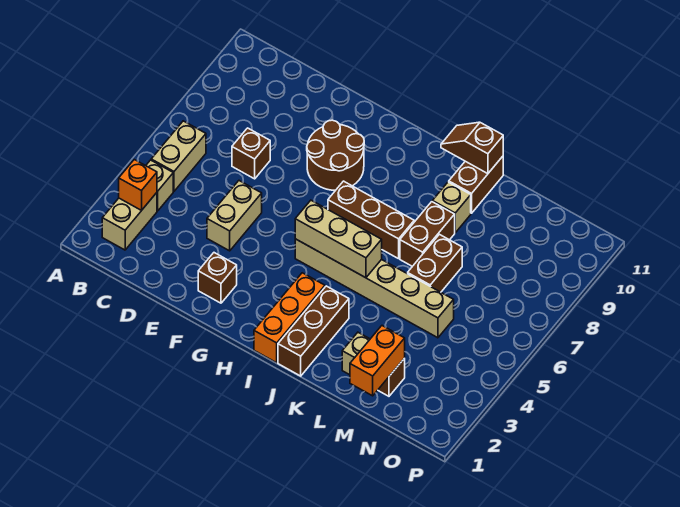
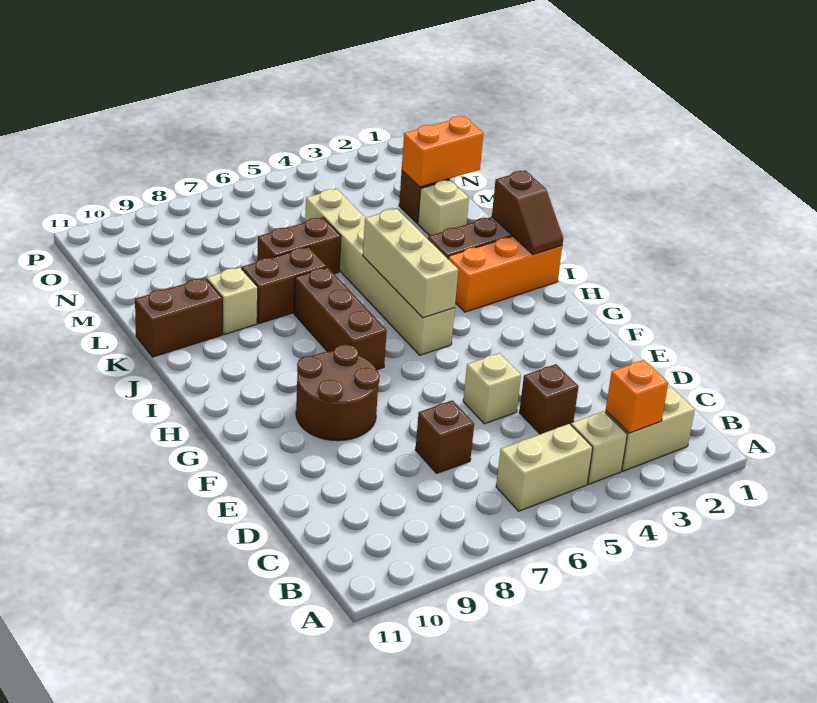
tan brick E4:E5 level 1 -> tan brick E5 level 1
brown brick F2 level 1 -> brown brick D4 level 1
brown slope J11:K11 level 2 top K -> brown slope I1:J1 level 2 top J

